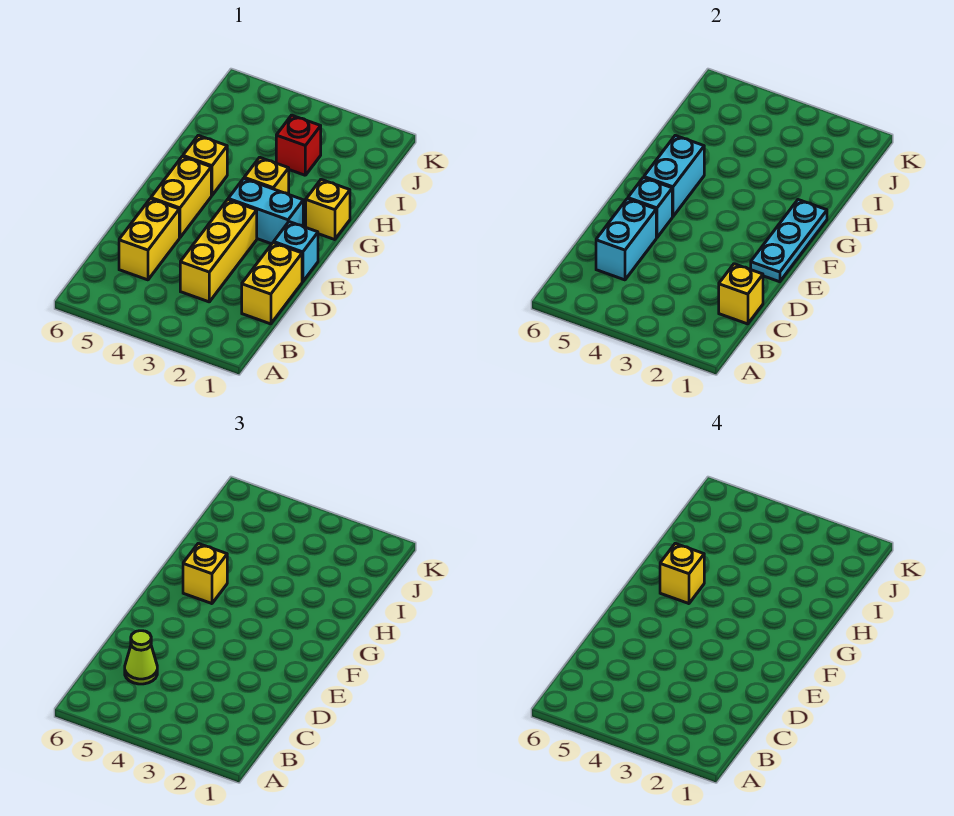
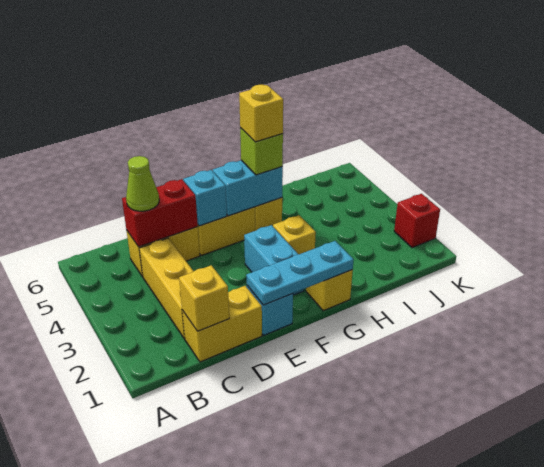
yellow brick C3:E3 level 1 -> yellow brick C2:C4 level 1
cyan brick C5:D5 level 2 -> red brick C5:D5 level 2
yellow brick G5 level 3 -> lime brick G5 level 3
red brick I3 level 1 -> red brick K2 level 1

